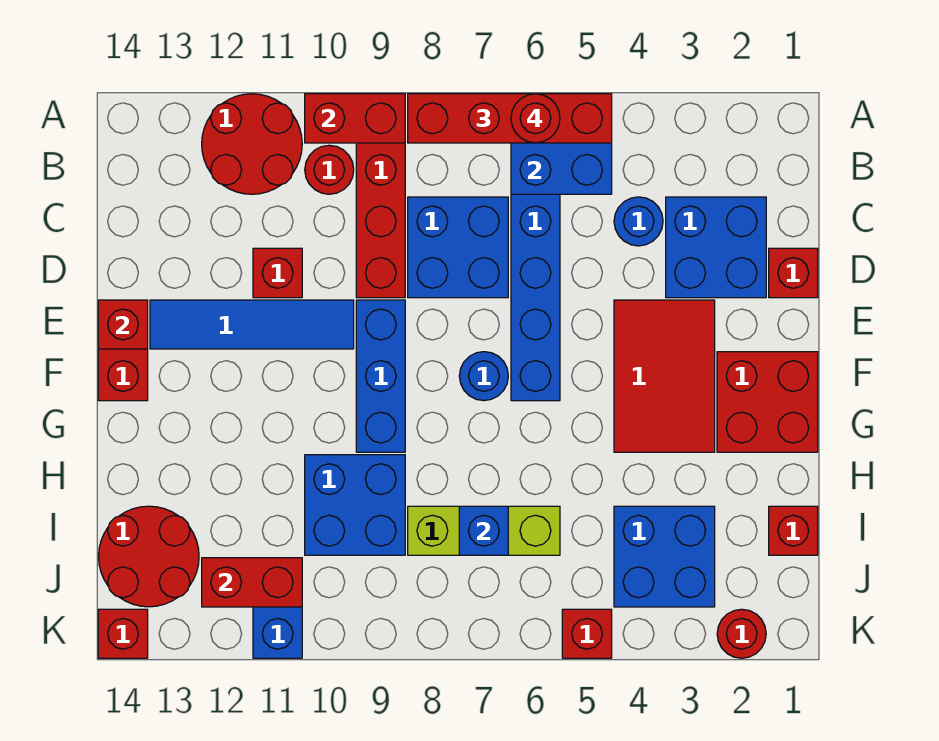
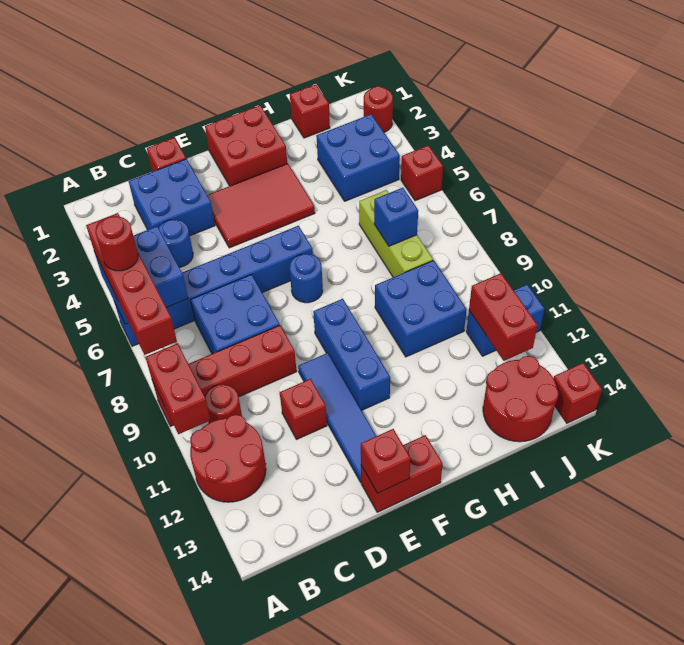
blue brick E9:G9 level 1 -> blue brick F9:F11 level 1

